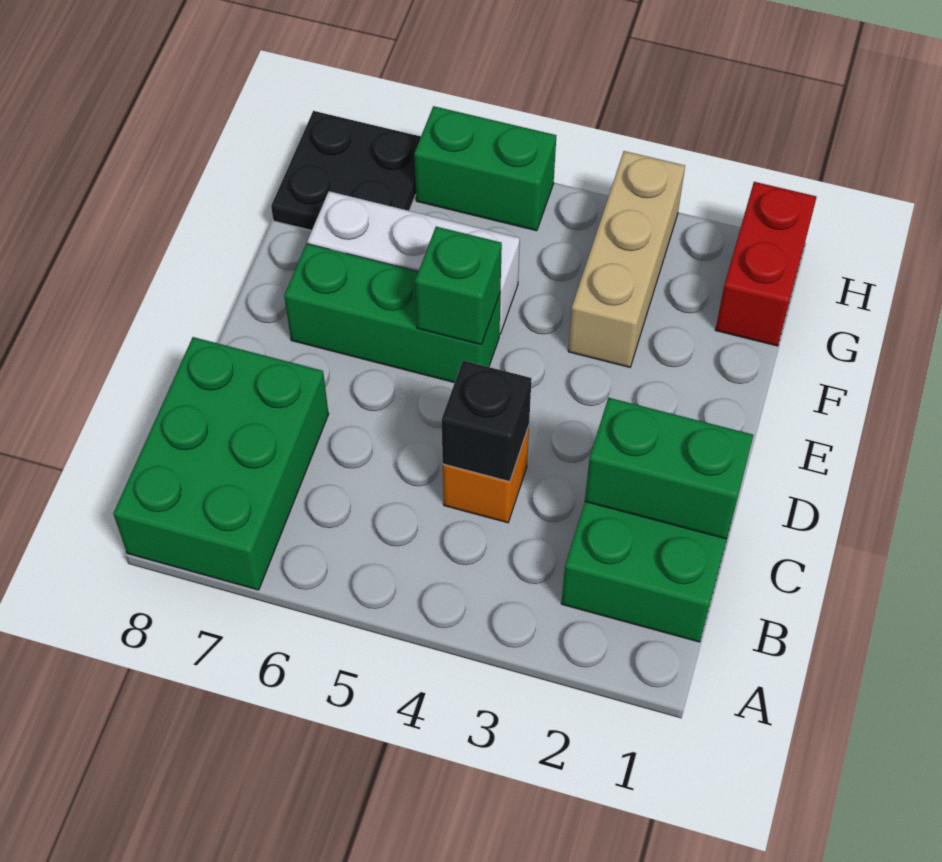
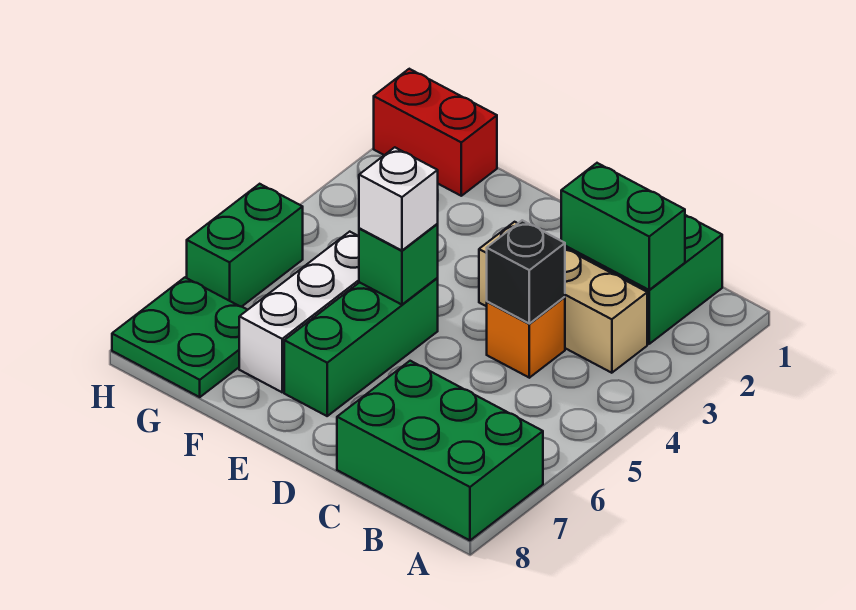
green brick C1:C2 level 2 -> green brick B2:C2 level 2
none -> white brick E5 level 3
tan brick F3:H3 level 1 -> tan brick B3:D3 level 1
black plate G7:H8 level 1 -> green plate G7:H8 level 1

